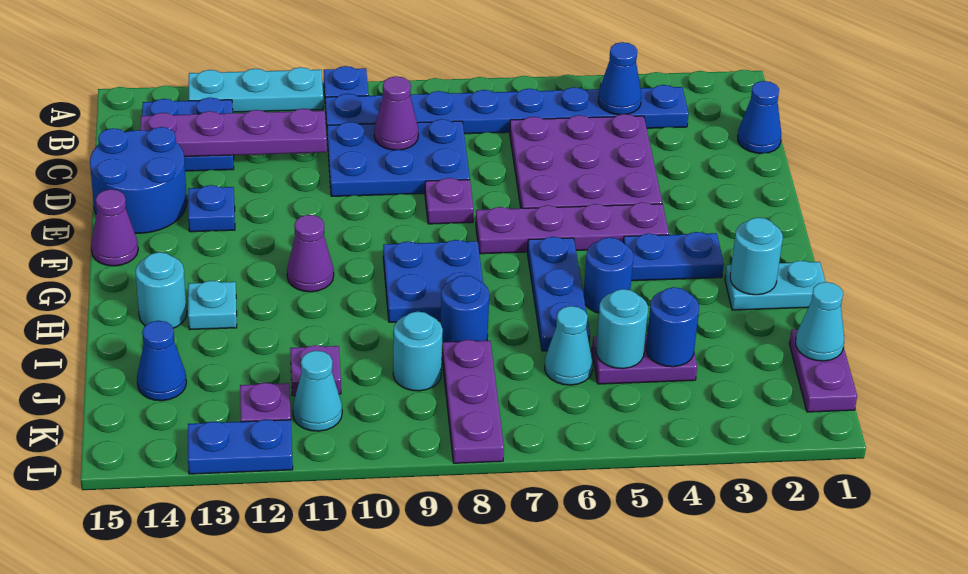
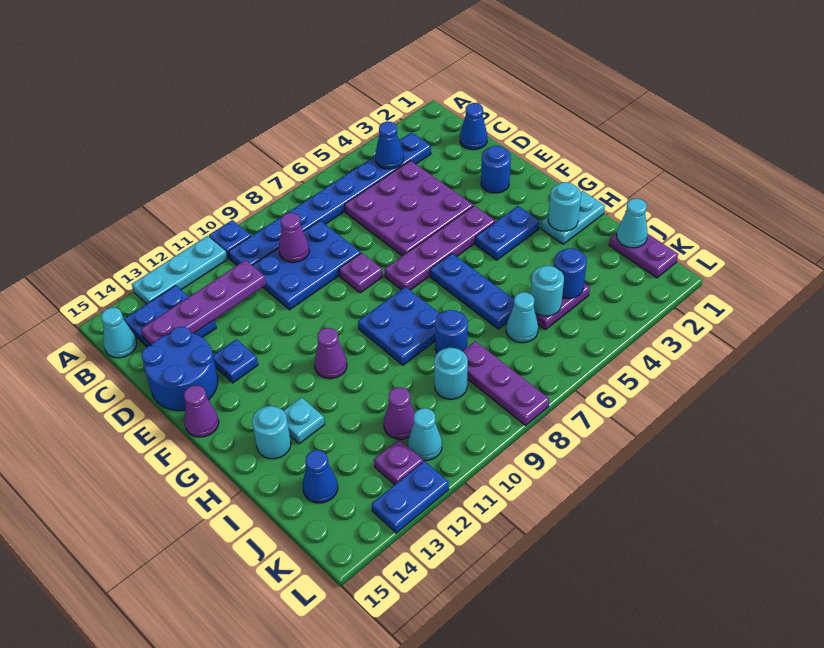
none -> cyan cone B15 level 1
blue round brick H5 level 1 -> blue round brick E2 level 1
purple plate J11 level 1 -> purple cone J11 level 1

